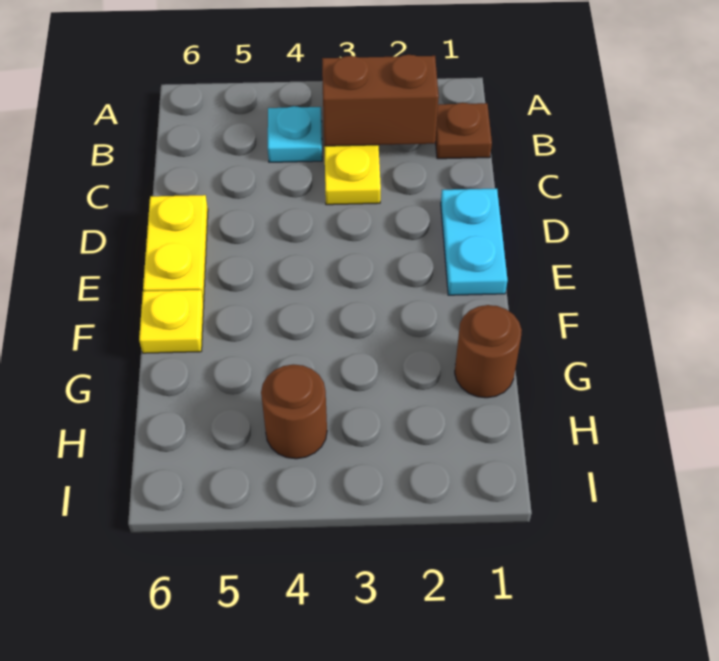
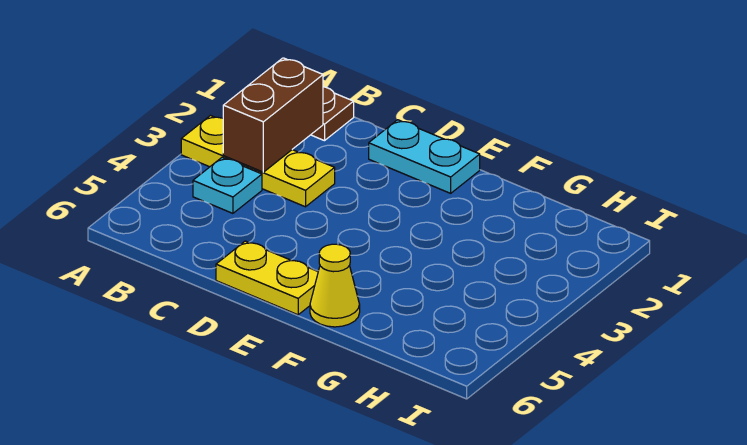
yellow plate F6 level 1 -> yellow cone F6 level 1
brown round brick G1 level 1 -> none
brown round brick H4 level 1 -> none

